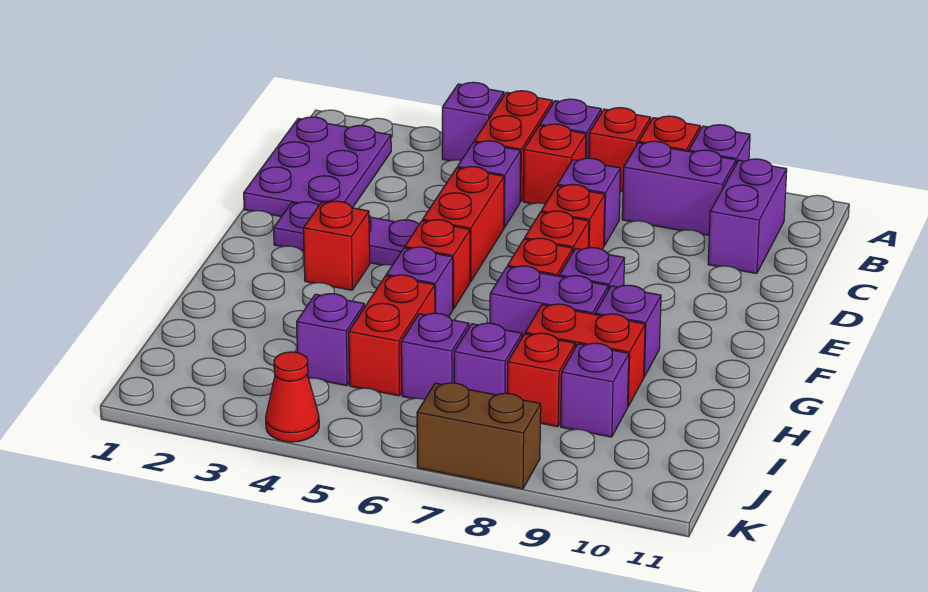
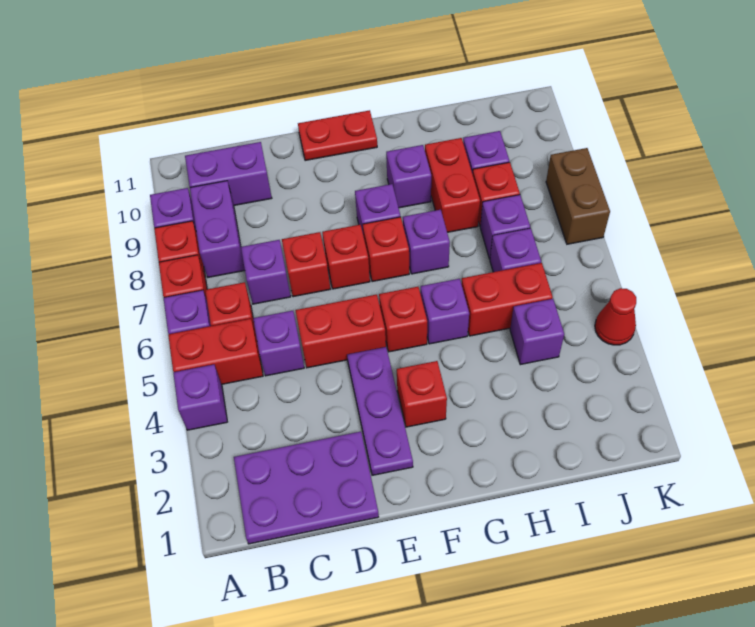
none -> red plate E11:F11 level 1
purple brick G7:G8 level 1 -> purple brick G7 level 1

